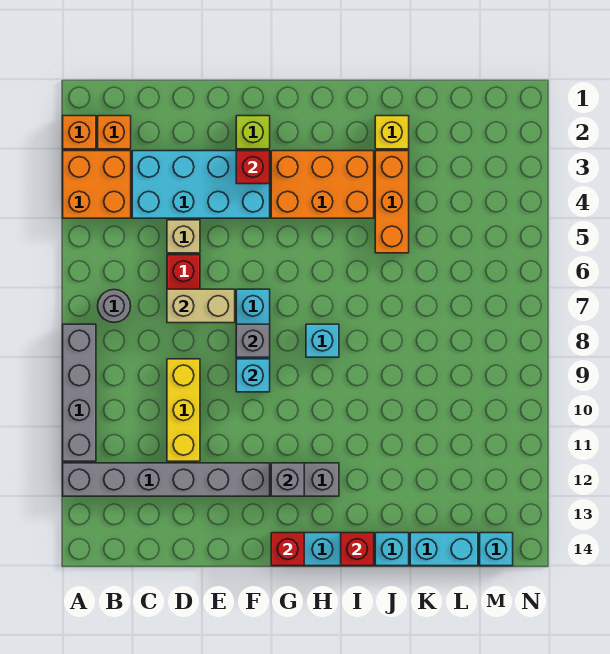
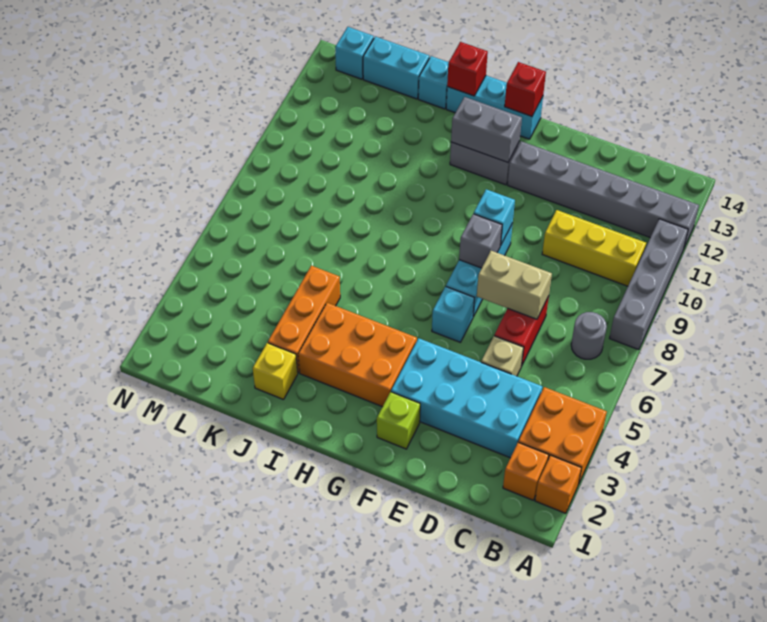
yellow brick D9:D11 level 1 -> yellow brick B10:D10 level 1
red brick F3 level 2 -> none
grey brick G12 level 2 -> grey brick G12:H12 level 2
cyan brick H8 level 1 -> cyan brick F6 level 1

